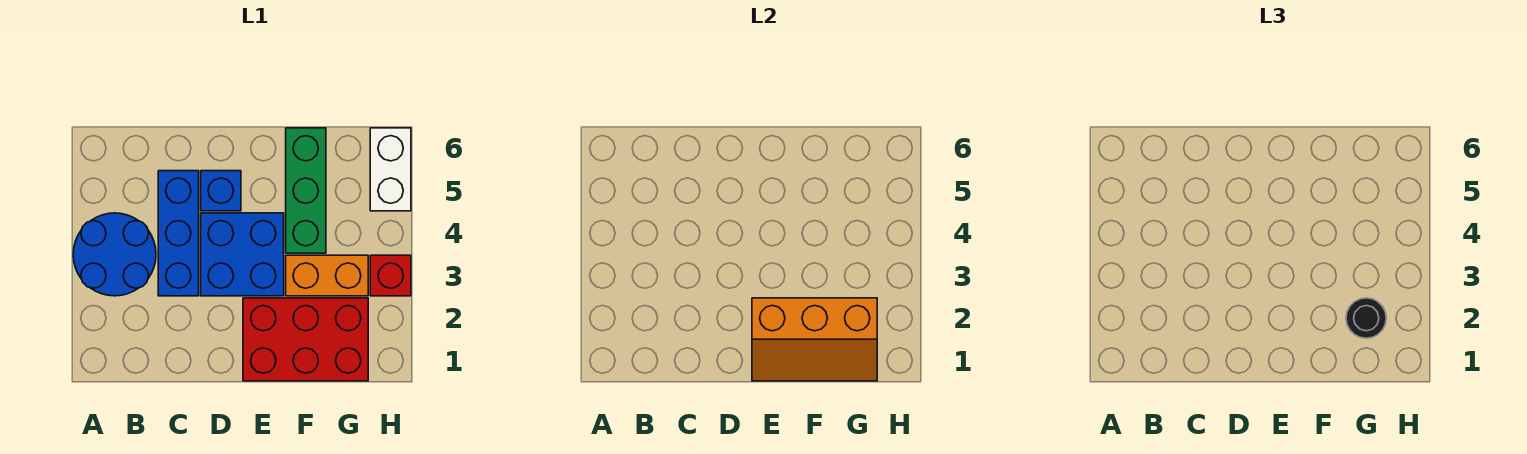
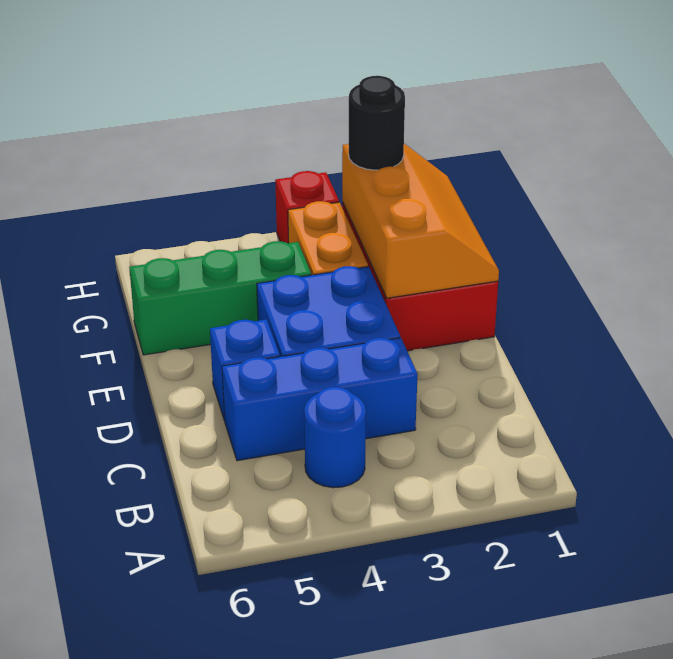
blue round brick A3:B4 level 1 -> blue round brick B4 level 1
white brick H5:H6 level 1 -> none

